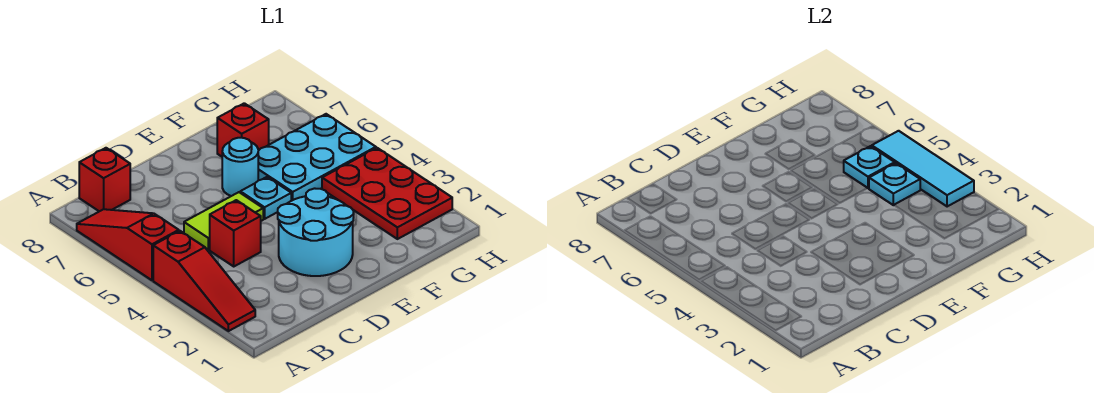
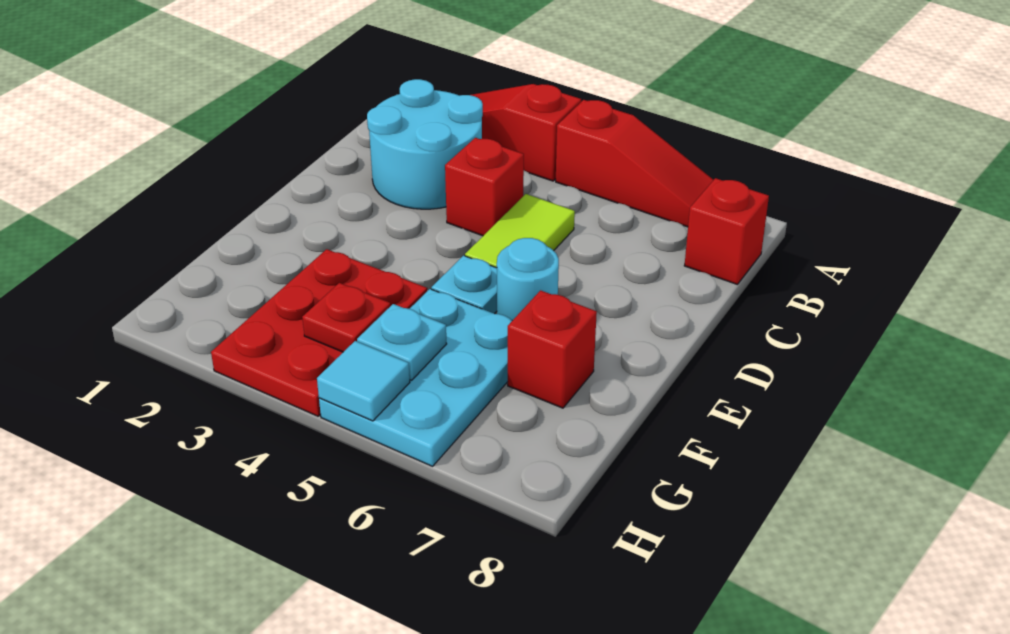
cyan round brick D2:E3 level 1 -> cyan round brick B2:C3 level 1
red plate G2:H4 level 1 -> red plate F3:H4 level 1
cyan plate G4 level 2 -> red plate G4 level 2
cyan tile H3:H5 level 2 -> cyan tile H5 level 2

